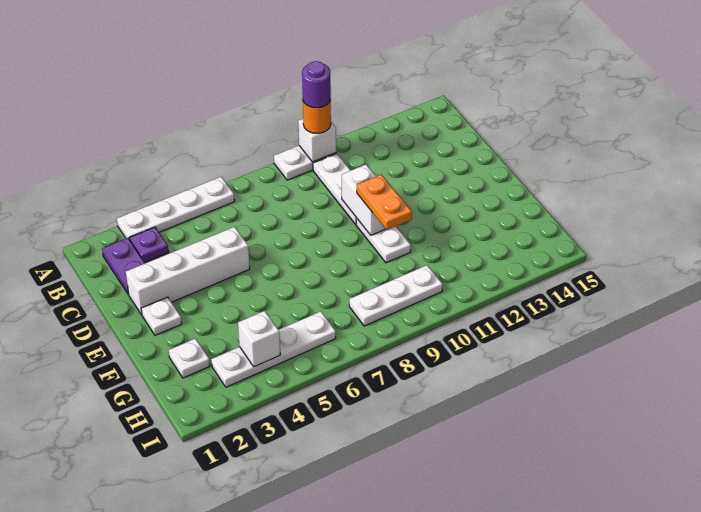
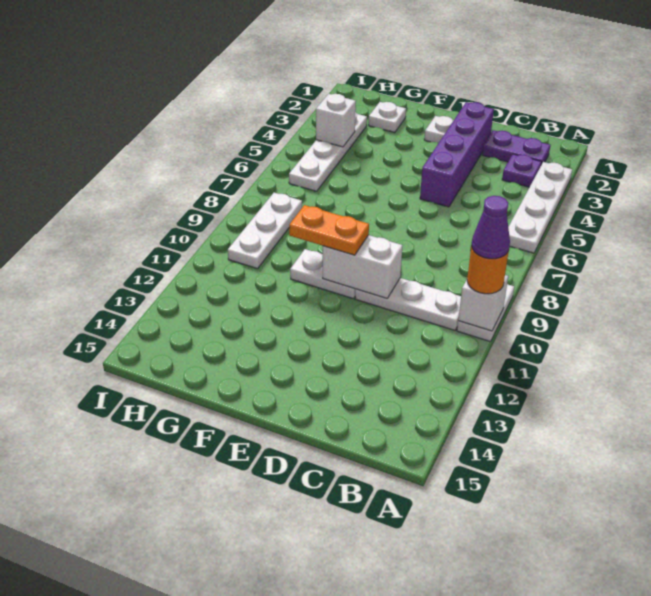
purple round brick A10 level 4 -> purple cone A10 level 4
white brick D2:D5 level 1 -> purple brick D2:D5 level 1

